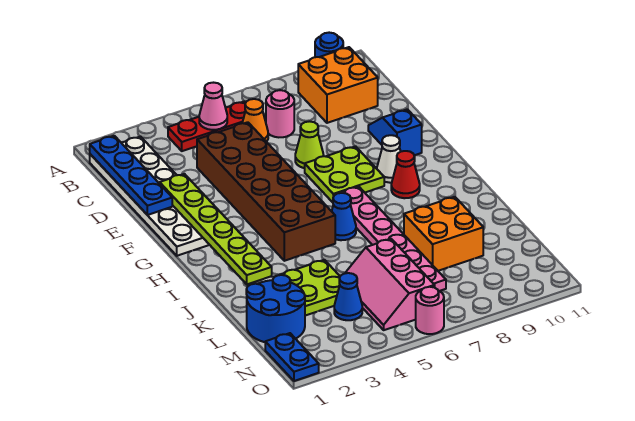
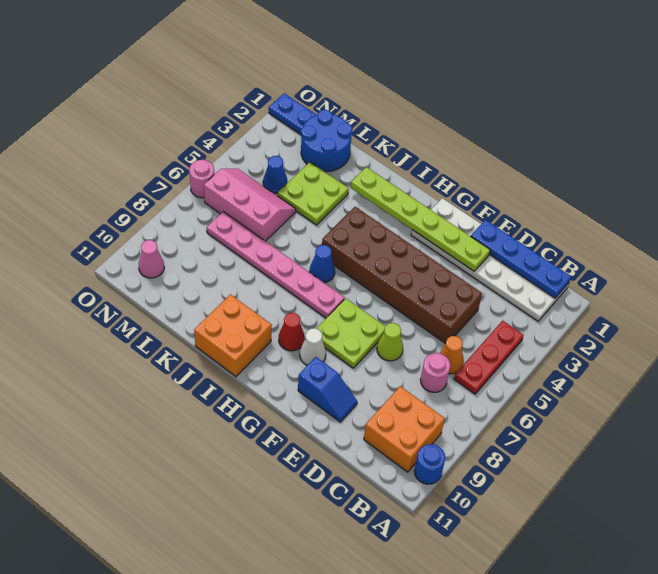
pink cone B5 level 2 -> pink cone N10 level 1
orange brick K8:L9 level 1 -> orange brick I10:J11 level 1

